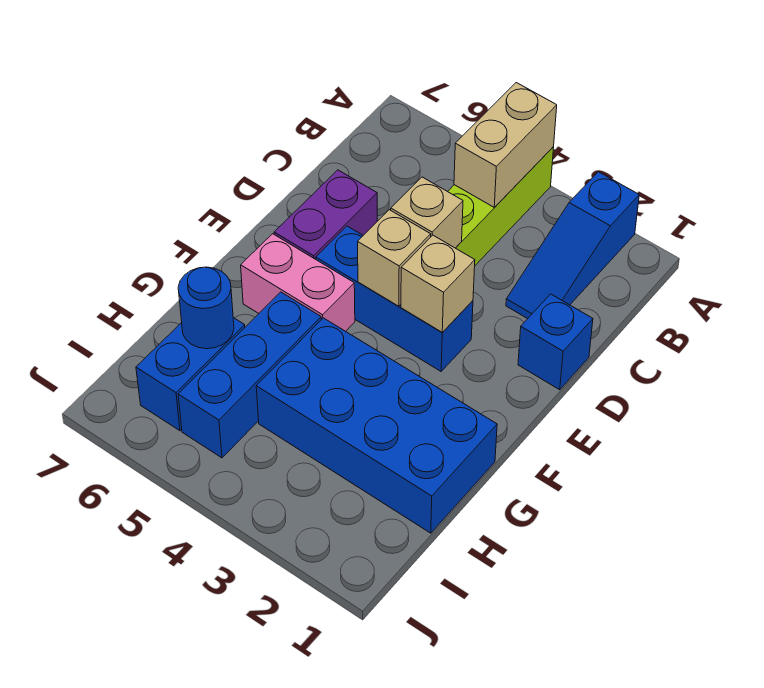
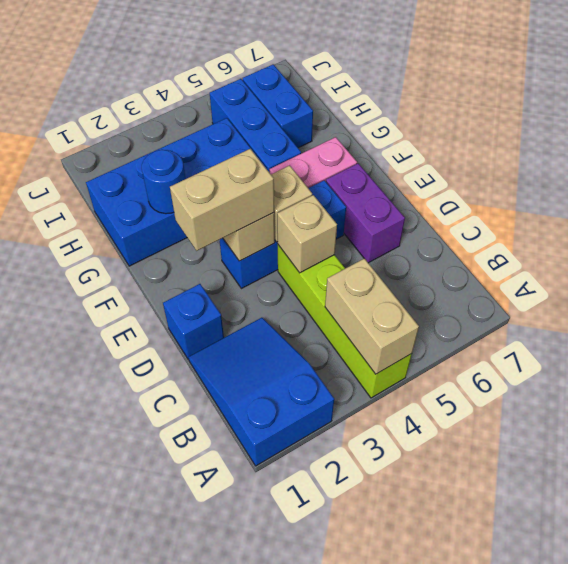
blue slope A2:C2 level 1 top A -> blue slope A1:C2 level 1 top A
none -> tan brick E2:E3 level 3
blue round brick H6 level 2 -> blue round brick G2 level 2

